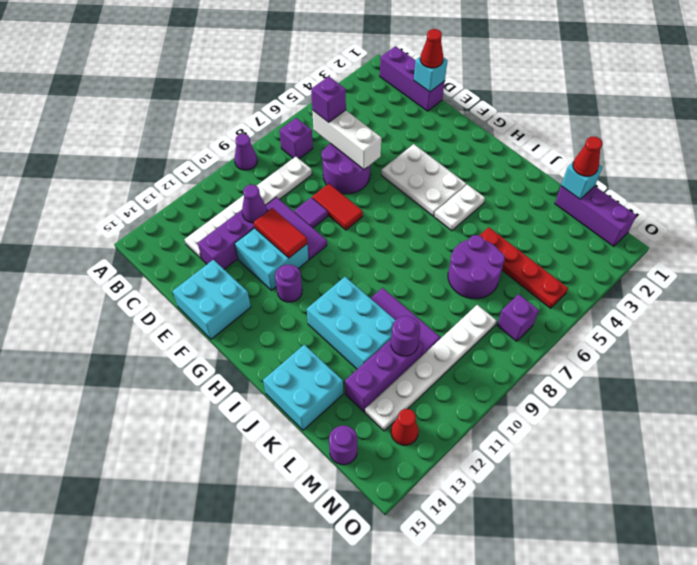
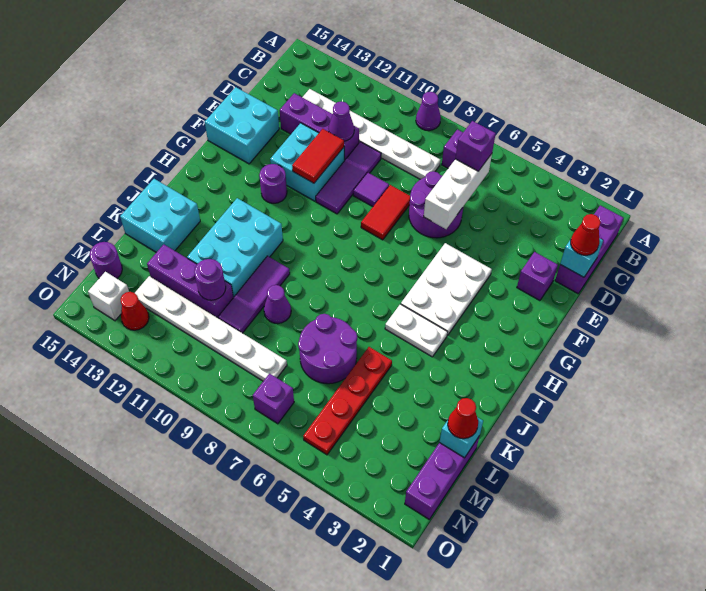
none -> purple brick E2 level 1
none -> purple cone K9 level 1
none -> white brick N14 level 1

